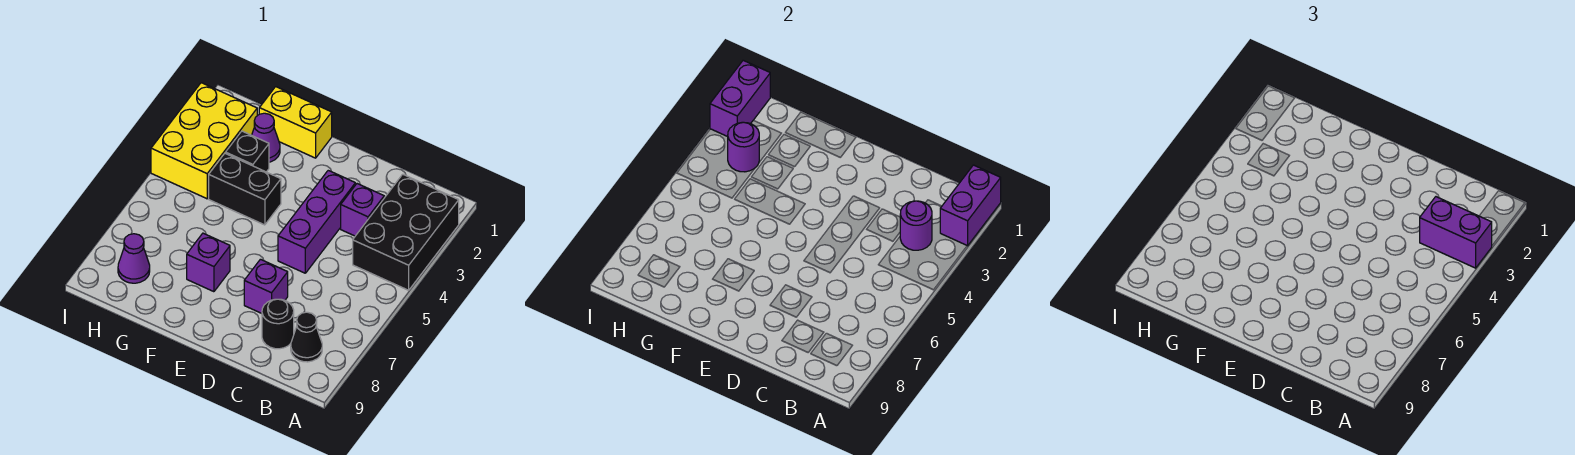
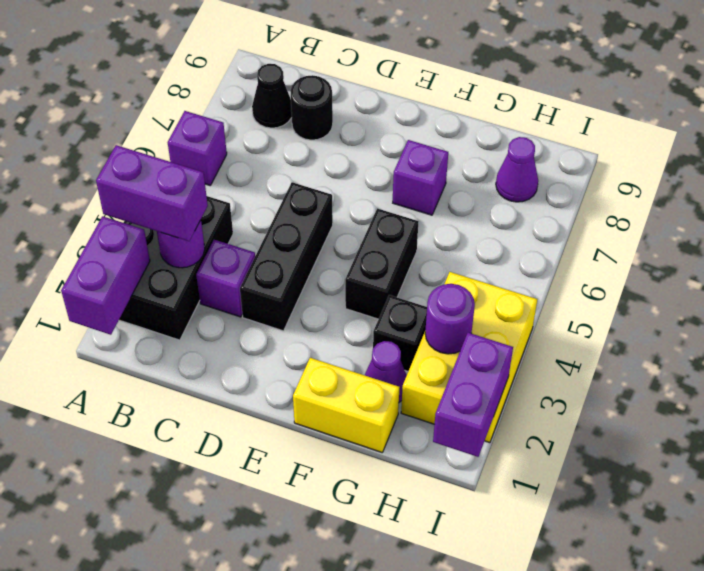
purple brick D3:D5 level 1 -> black brick D3:D5 level 1
purple brick D7 level 1 -> purple brick A6 level 1
black brick F4:G4 level 1 -> black brick F4:F5 level 1

